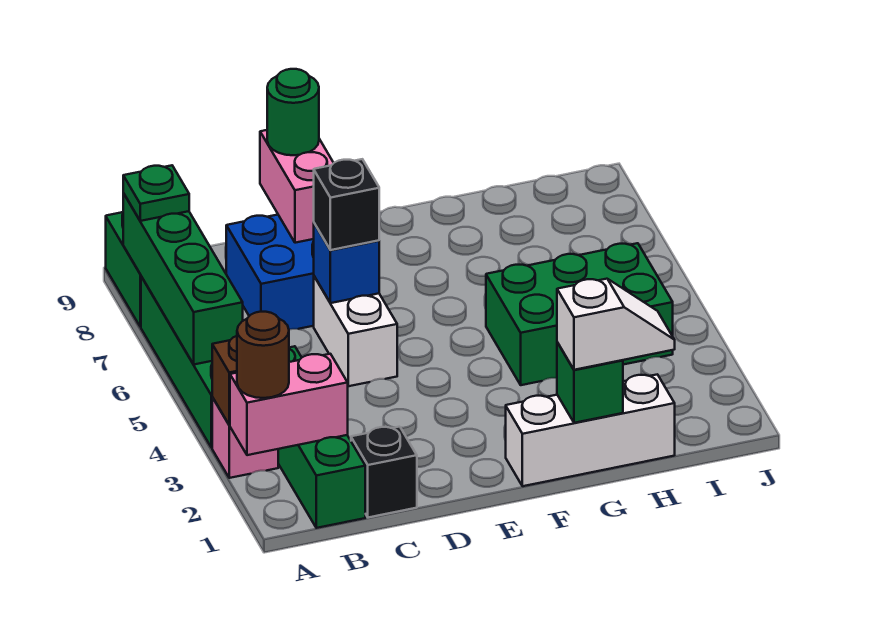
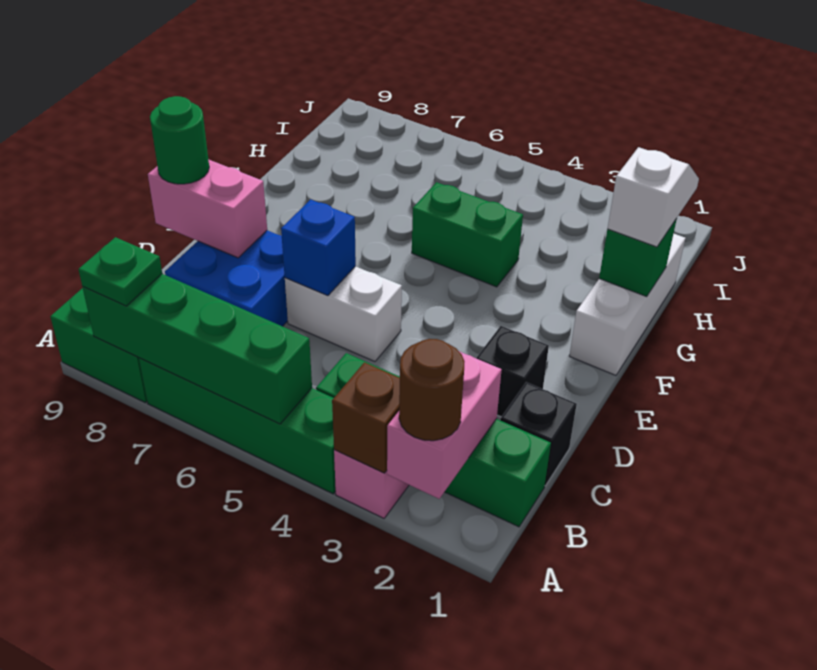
black brick D6 level 3 -> black brick D2 level 1
green brick G4:I5 level 1 -> green brick G4:G5 level 1

